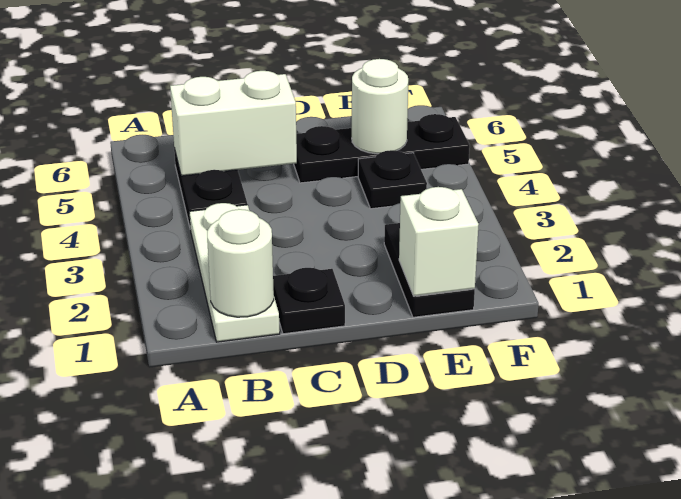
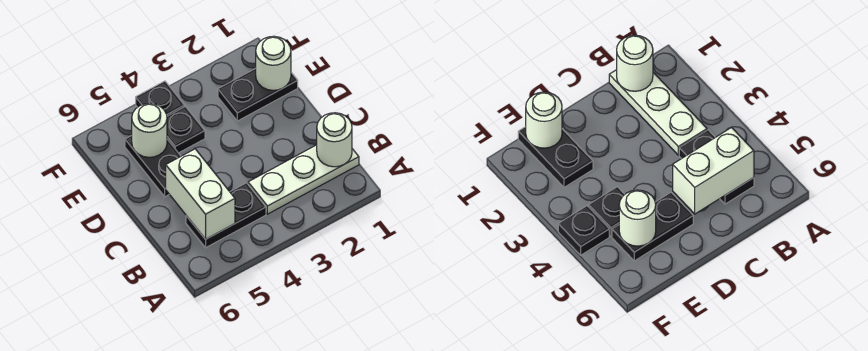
black plate C1 level 1 -> black plate F4 level 1
black plate D5:F5 level 1 -> black plate D5:E5 level 1
white brick E1 level 2 -> white round brick E1 level 2

